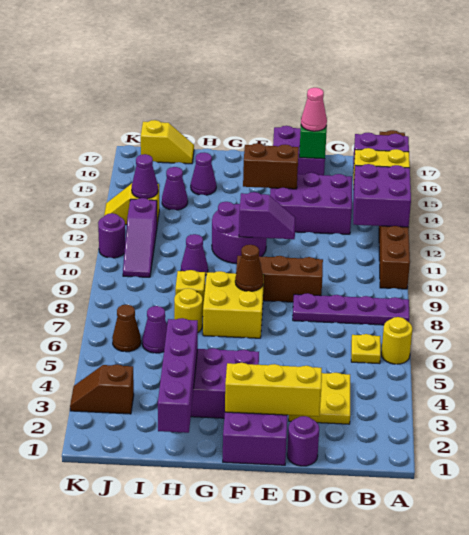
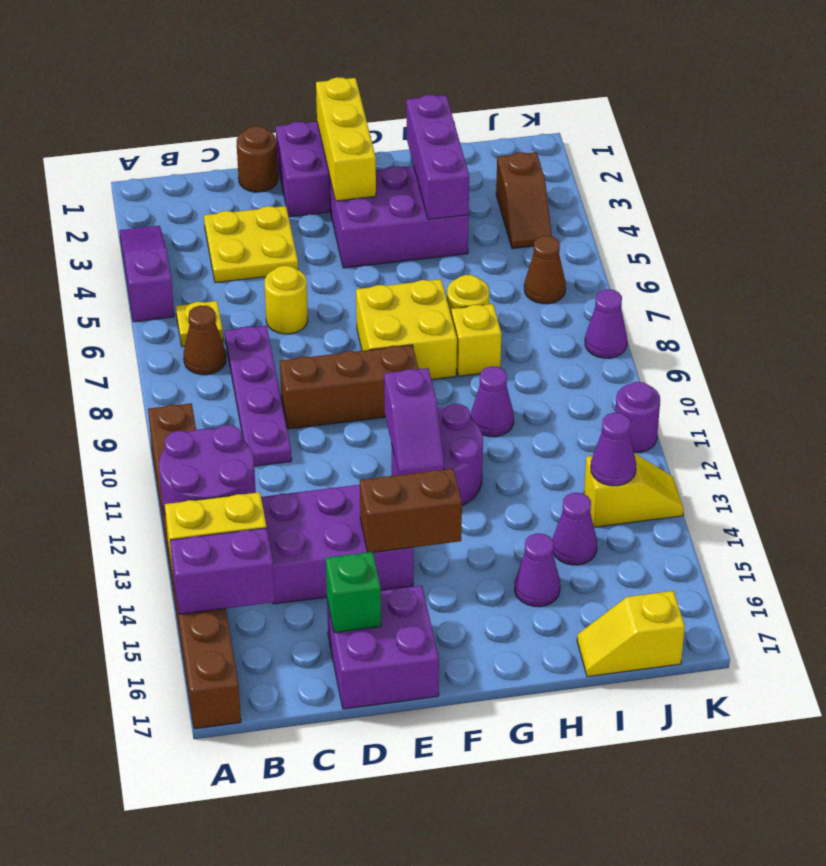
yellow round brick A6 level 1 -> yellow round brick D6 level 1
purple plate A8:D8 level 1 -> purple plate C7:C10 level 1
purple brick A12:B13 level 2 -> purple round brick A12:B13 level 2
purple round brick D1 level 1 -> brown round brick D1 level 1
yellow brick D2:F2 level 2 -> yellow brick F1:F3 level 2
pink cone D16 level 3 -> none
purple slope E11:F11 level 2 top F -> purple slope F11:F12 level 2 top 11
brown cone F8 level 2 -> brown cone B7 level 1
purple brick H1:H4 level 2 -> purple brick H2:H4 level 2
purple cone I6 level 1 -> purple cone K8 level 1
brown slope J3:K3 level 1 top J -> brown slope J3:J4 level 1 top 3
purple slope J10:J12 level 1 top 12 -> purple slope A3:A5 level 1 top 5

